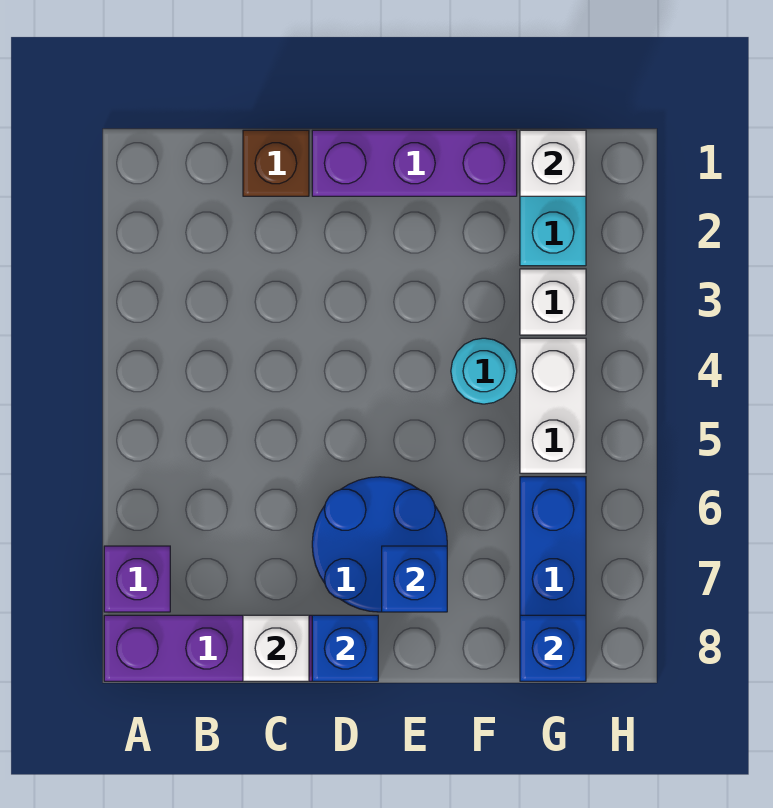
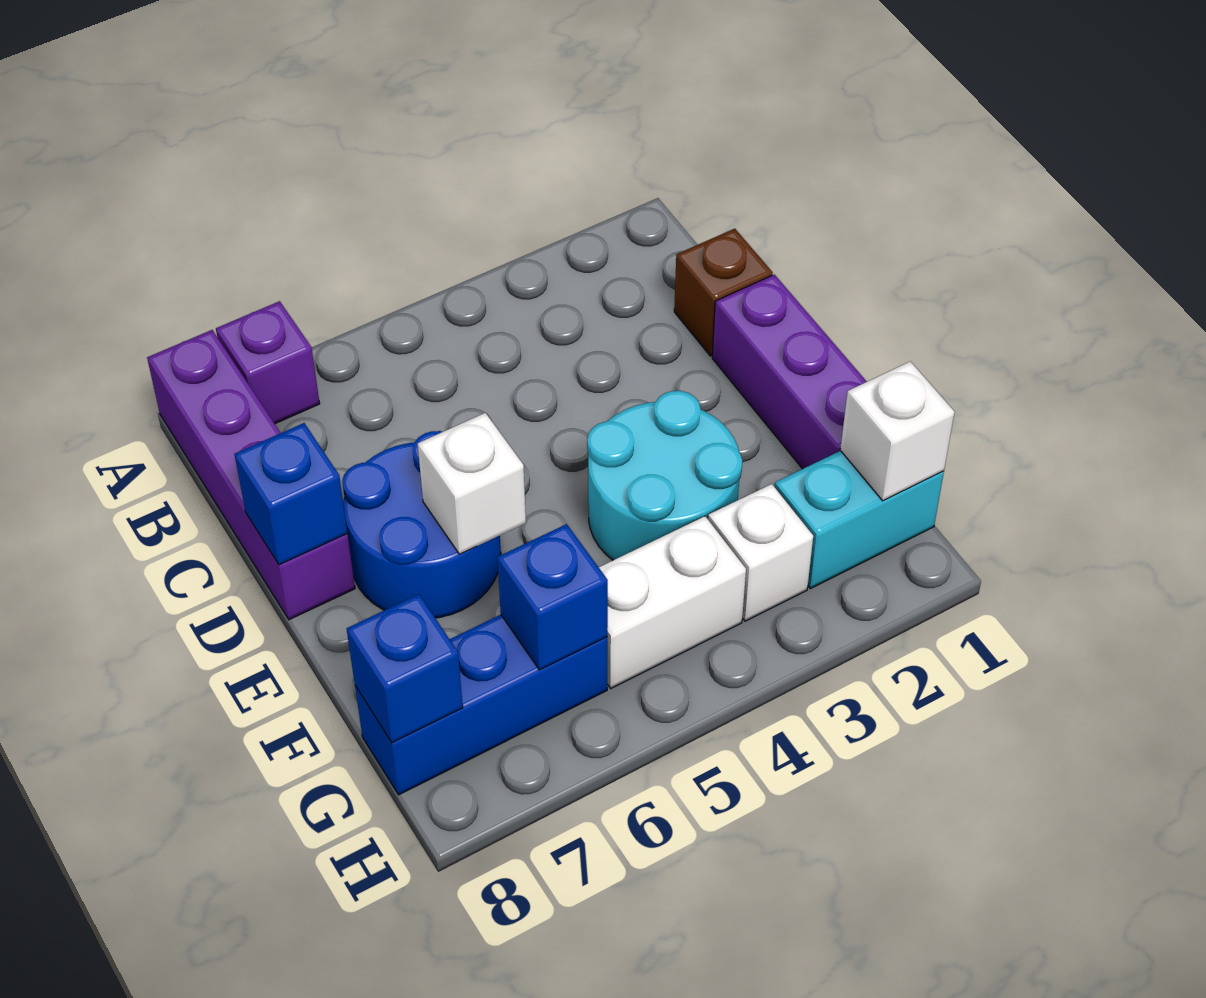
white brick C8 level 2 -> white brick E6 level 2
blue brick E7 level 2 -> blue brick G6 level 2
cyan round brick F4 level 1 -> cyan round brick E3:F4 level 1

